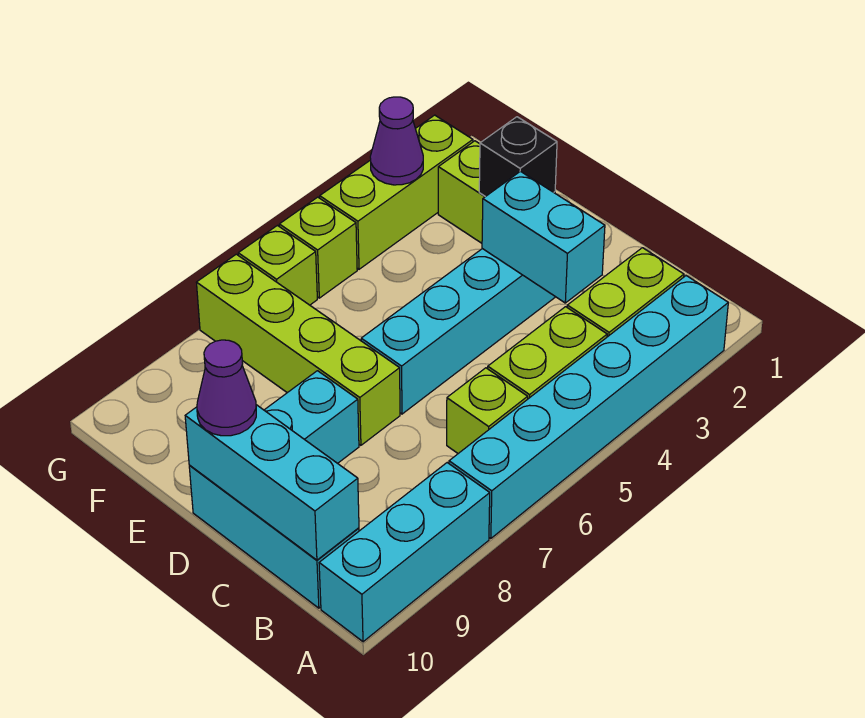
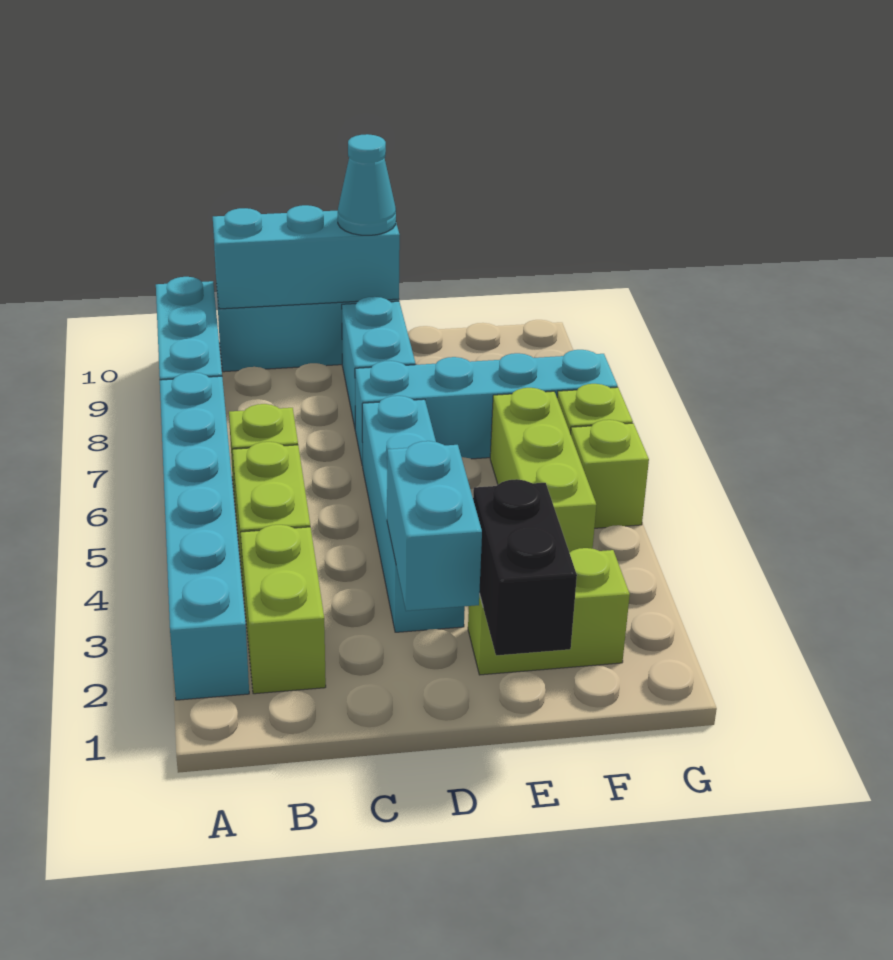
cyan brick C3:D3 level 2 -> cyan brick D2:D3 level 2
lime brick D7:G7 level 1 -> cyan brick D7:G7 level 1
purple cone D10 level 3 -> cyan cone D10 level 3
black brick E2 level 2 -> black brick E1:E2 level 2
lime brick G2:G4 level 1 -> lime brick F4:F6 level 1
purple cone G3 level 2 -> none

